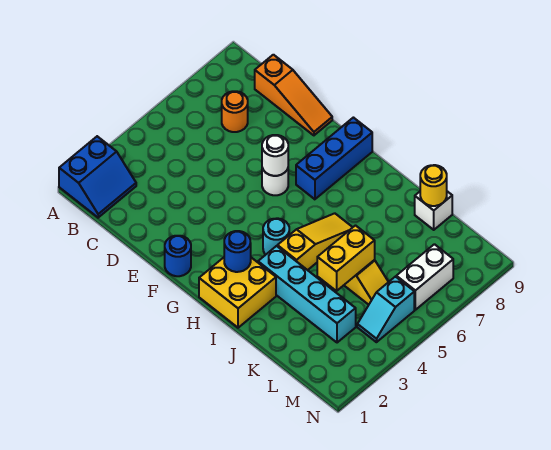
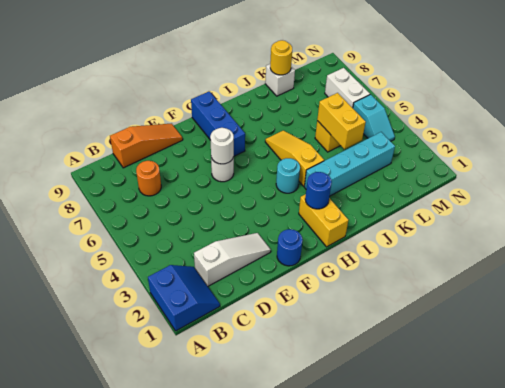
none -> white slope C2:E2 level 1 top C
yellow brick H1:I2 level 1 -> yellow brick H1:H2 level 1

